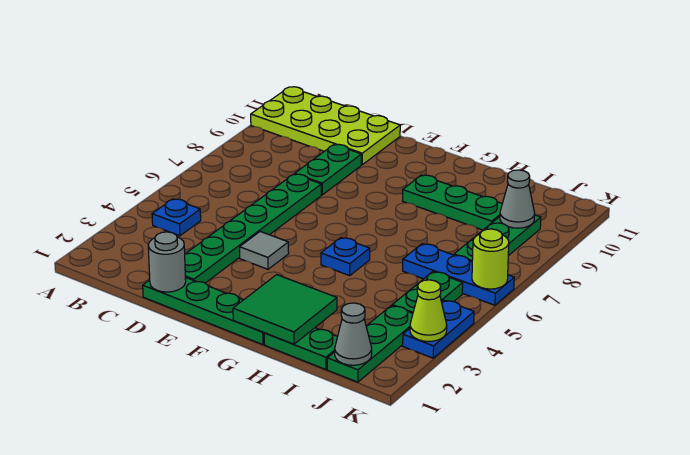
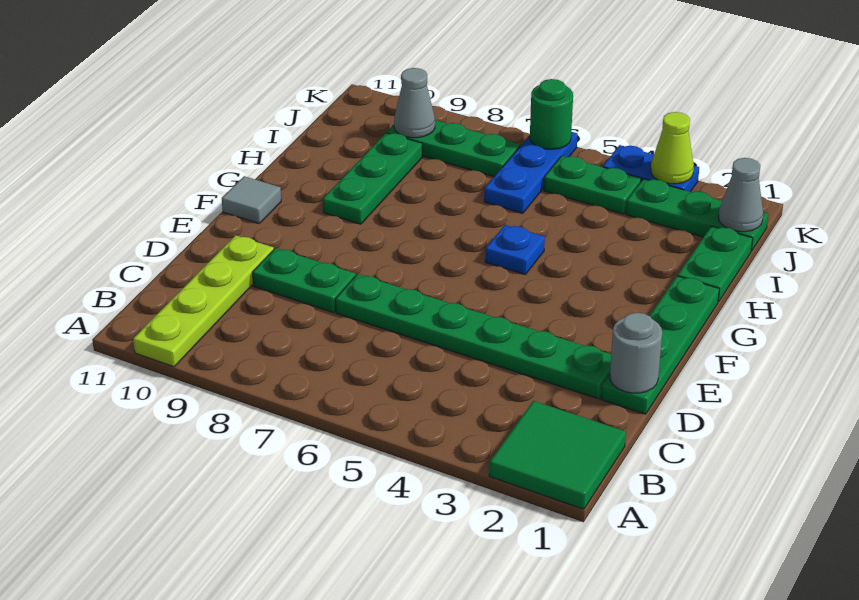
lime plate A10:D11 level 1 -> lime plate A10:D10 level 1
blue plate B4 level 1 -> none
grey tile E4 level 1 -> grey tile F11 level 1
green tile G1:H2 level 2 -> green tile A1:B2 level 1
lime round brick K6 level 2 -> green round brick K6 level 2

